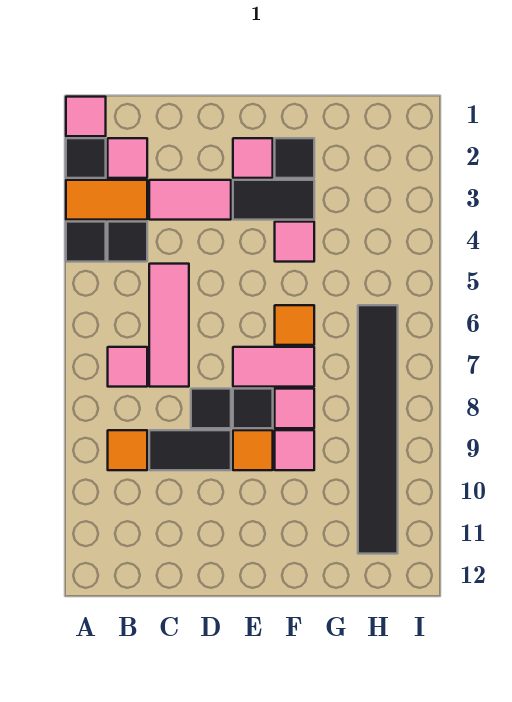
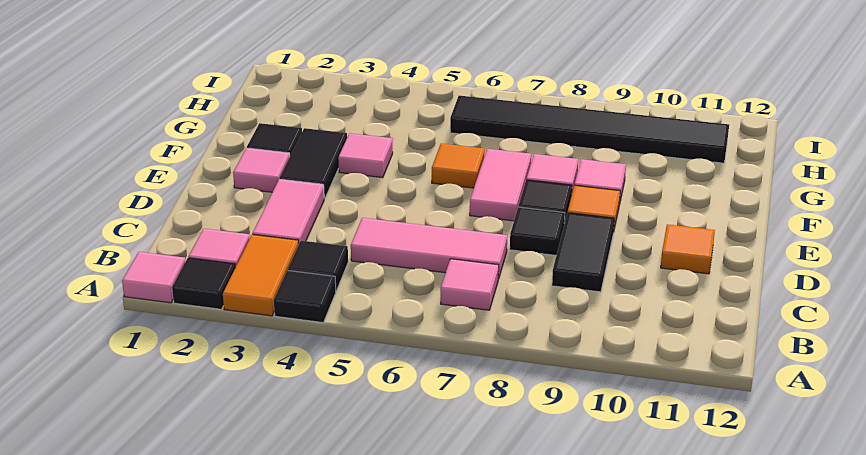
orange tile B9 level 1 -> orange tile D11 level 1

